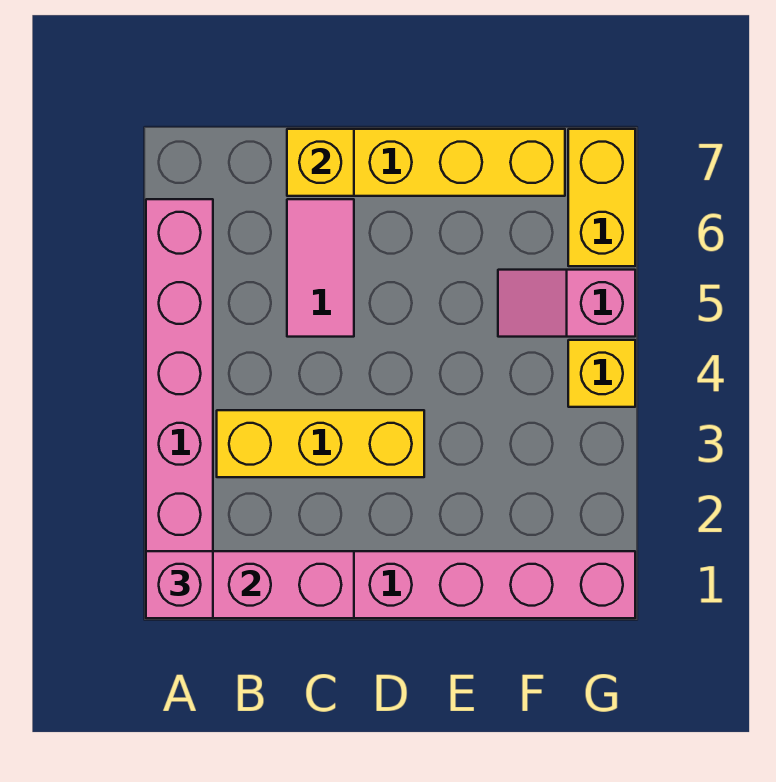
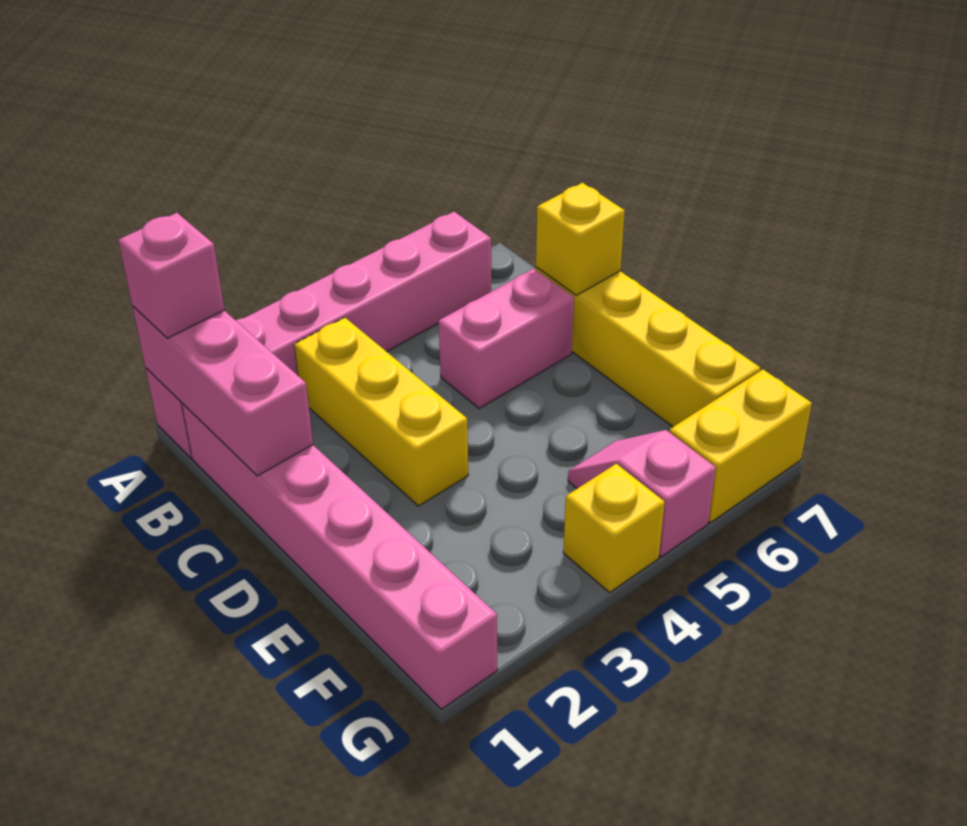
pink tile C5:C6 level 1 -> pink brick C5:C6 level 1

